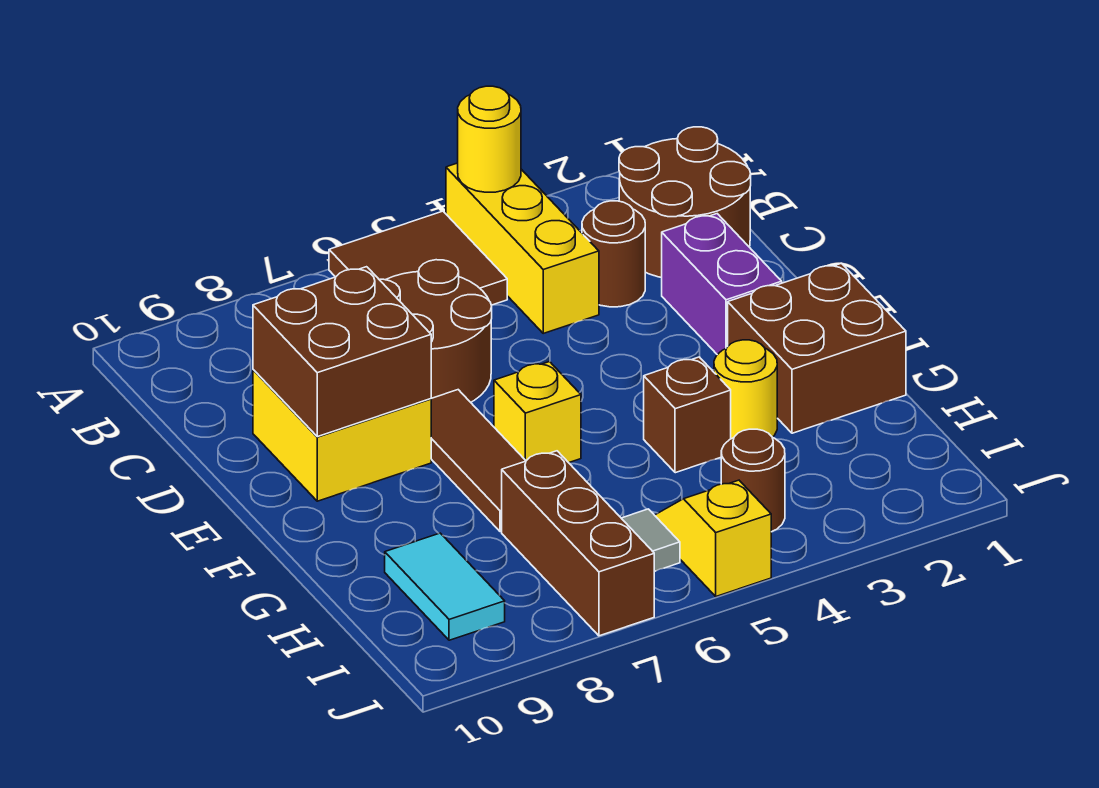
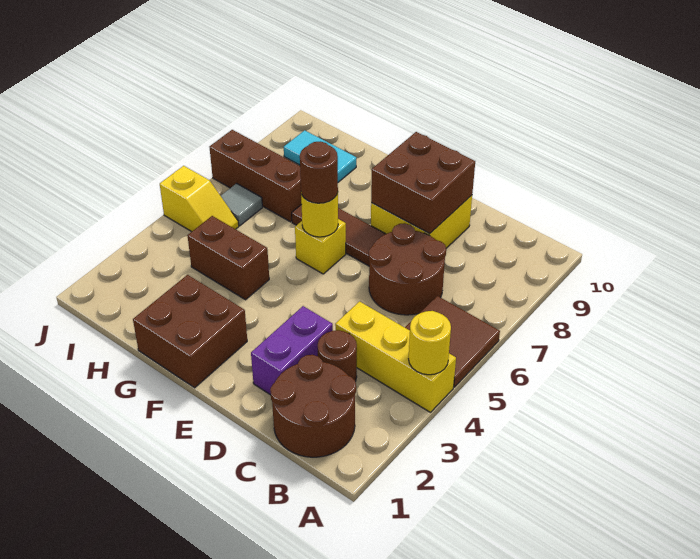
purple brick D2:E2 level 1 -> purple brick D2:D3 level 1
yellow round brick G3 level 1 -> yellow round brick F6 level 2
brown brick G4 level 1 -> brown brick G4:H4 level 1
brown round brick I4 level 1 -> brown round brick F6 level 3

